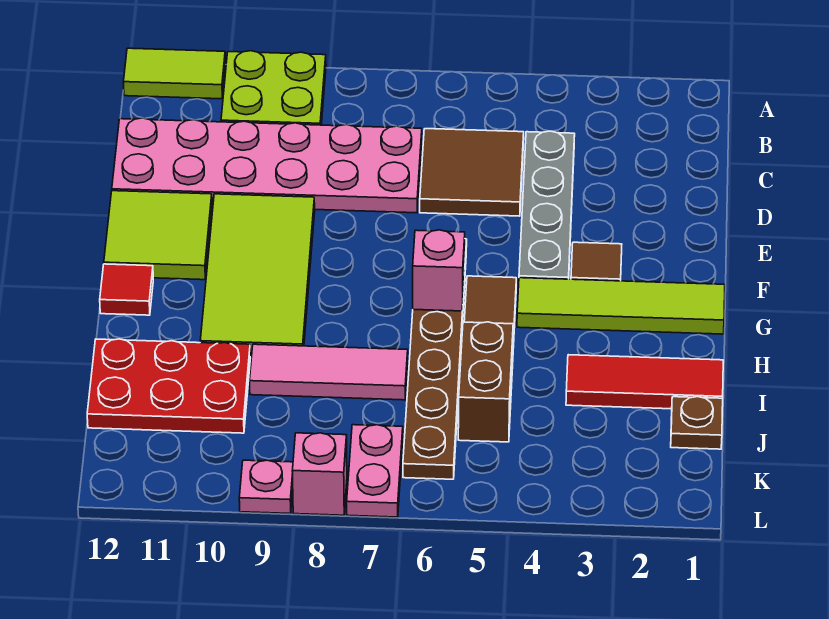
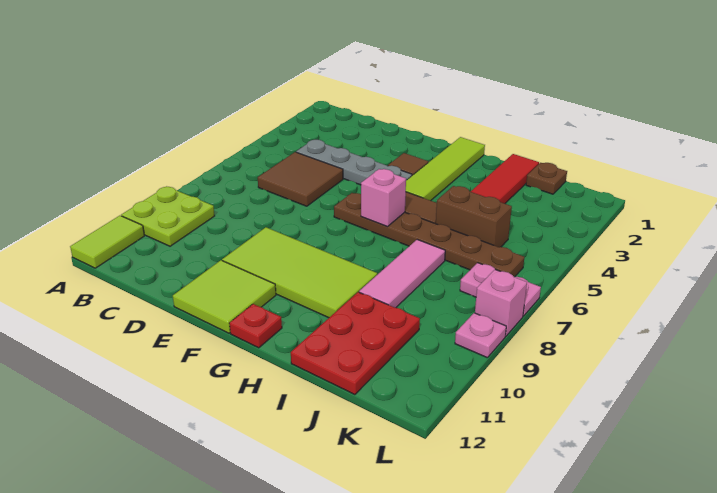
pink plate C7:D12 level 1 -> none
red tile G12 level 1 -> red plate G12 level 1

